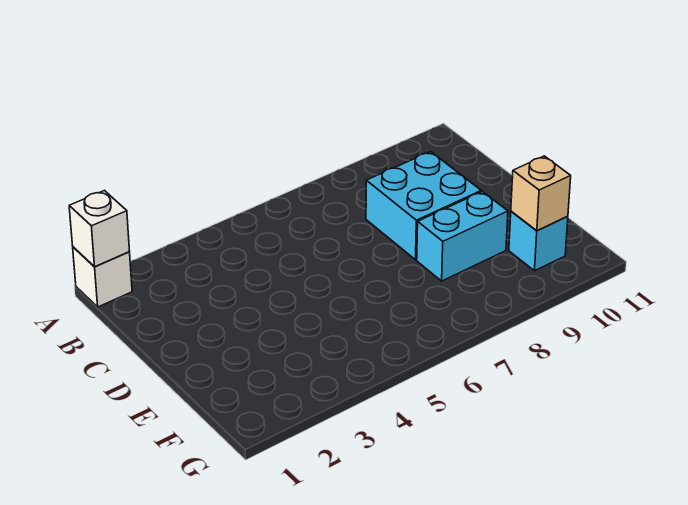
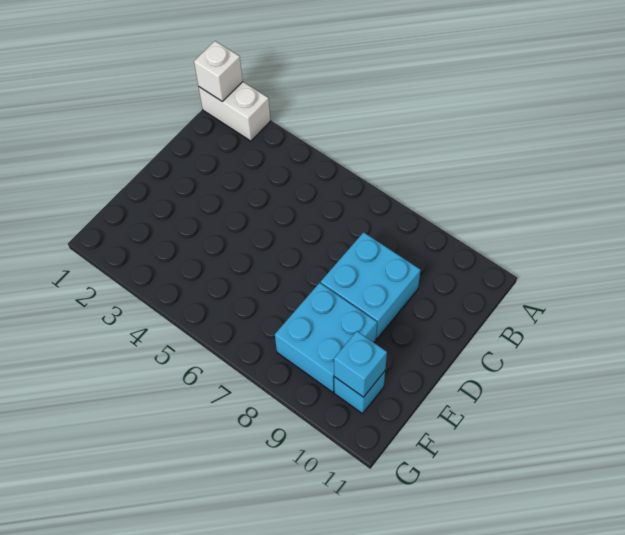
white brick A1 level 1 -> white brick A1:A2 level 1
cyan brick E8:E9 level 1 -> cyan brick E8:F9 level 1
tan brick F10 level 2 -> cyan brick F10 level 2

